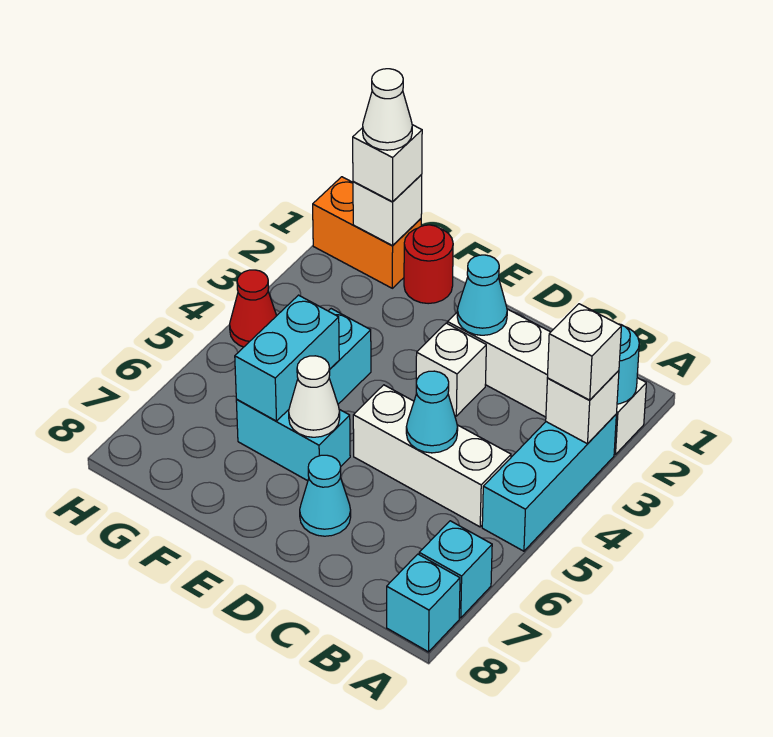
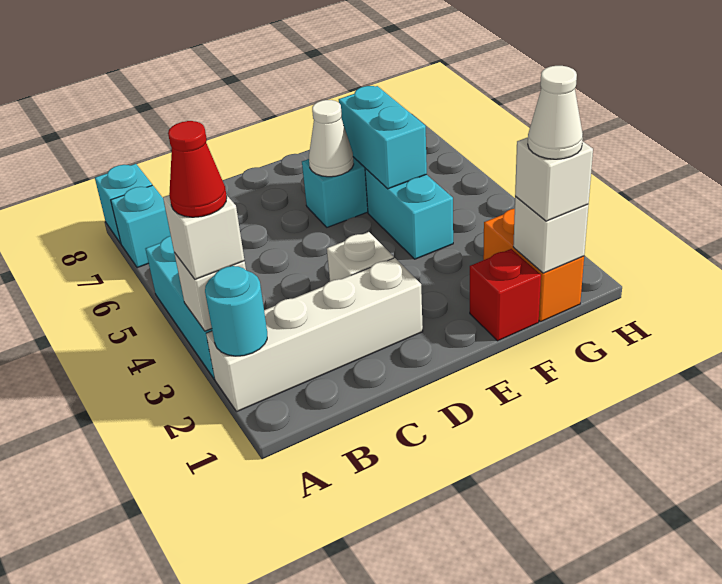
white brick B5:D5 level 1 -> none
cyan cone C5 level 2 -> none
cyan cone D2 level 2 -> none
cyan cone D7 level 1 -> none
red round brick F1 level 1 -> red brick F1 level 1
orange brick G1:H1 level 1 -> orange brick G1:G2 level 1
red cone H4 level 1 -> red cone A3 level 4

